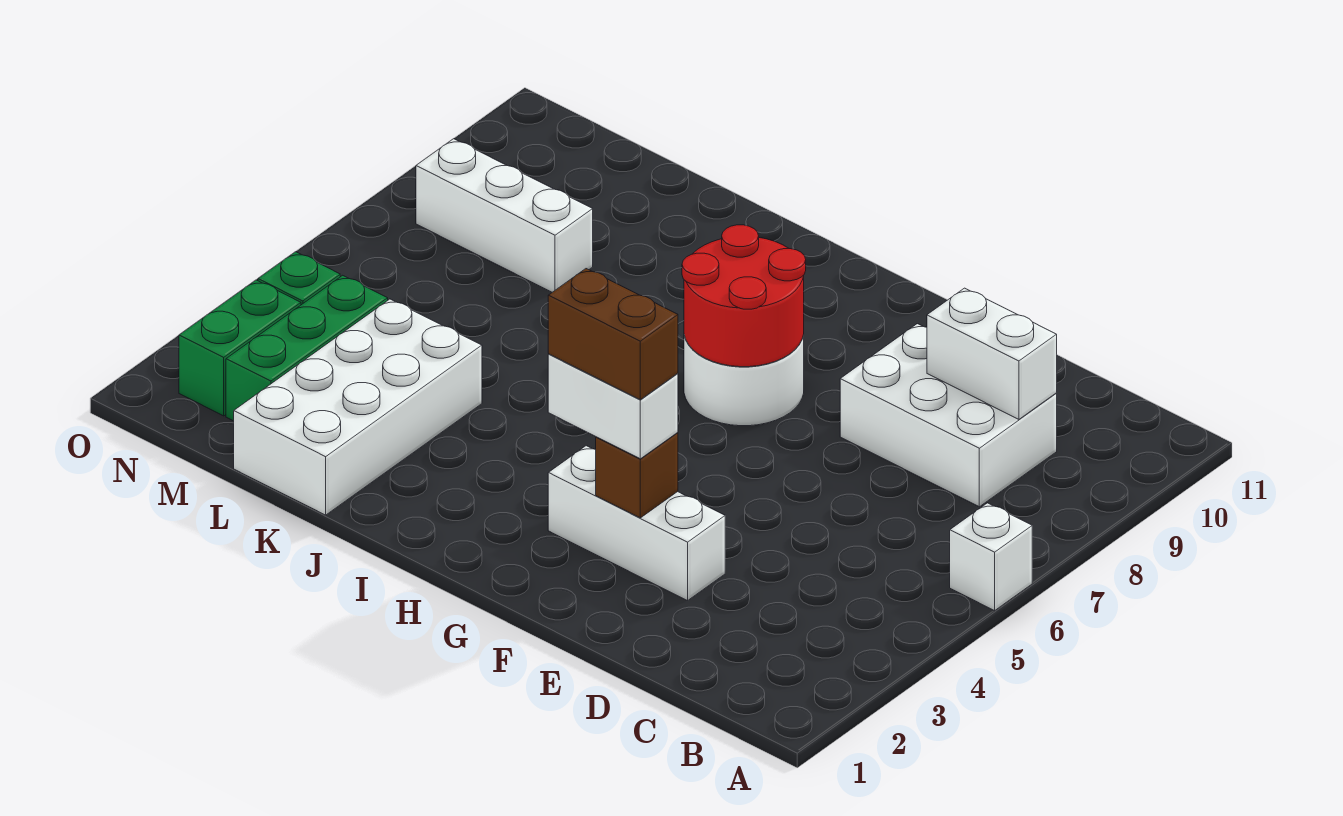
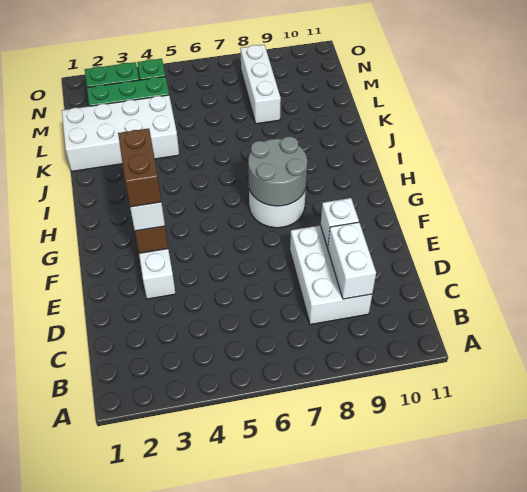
white brick A6 level 1 -> white brick E9 level 2
red round brick G7:H8 level 2 -> grey round brick G7:H8 level 2

